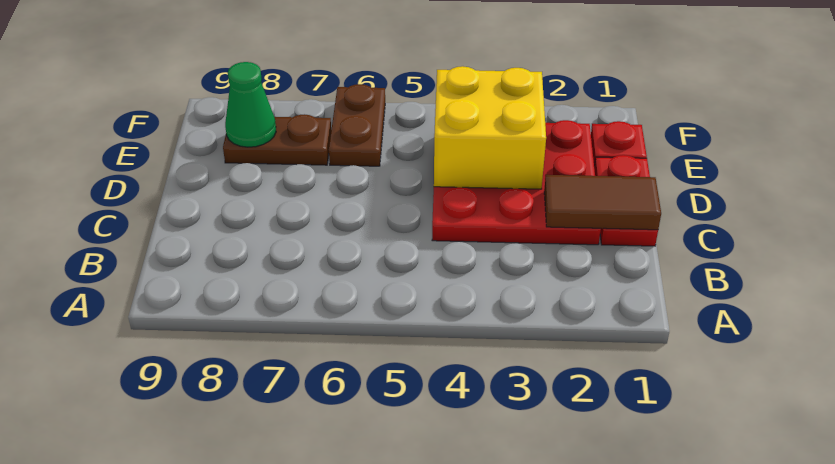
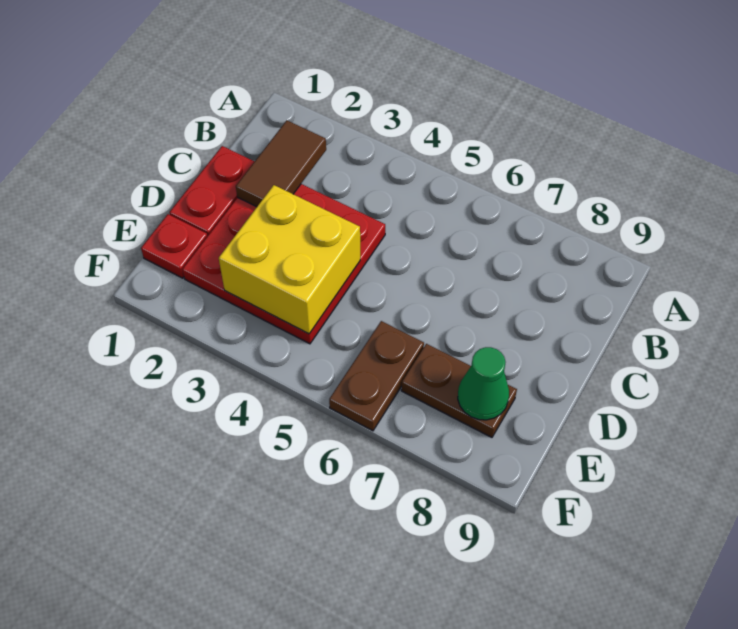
brown tile C1:C2 level 2 -> brown tile B2:C2 level 2

